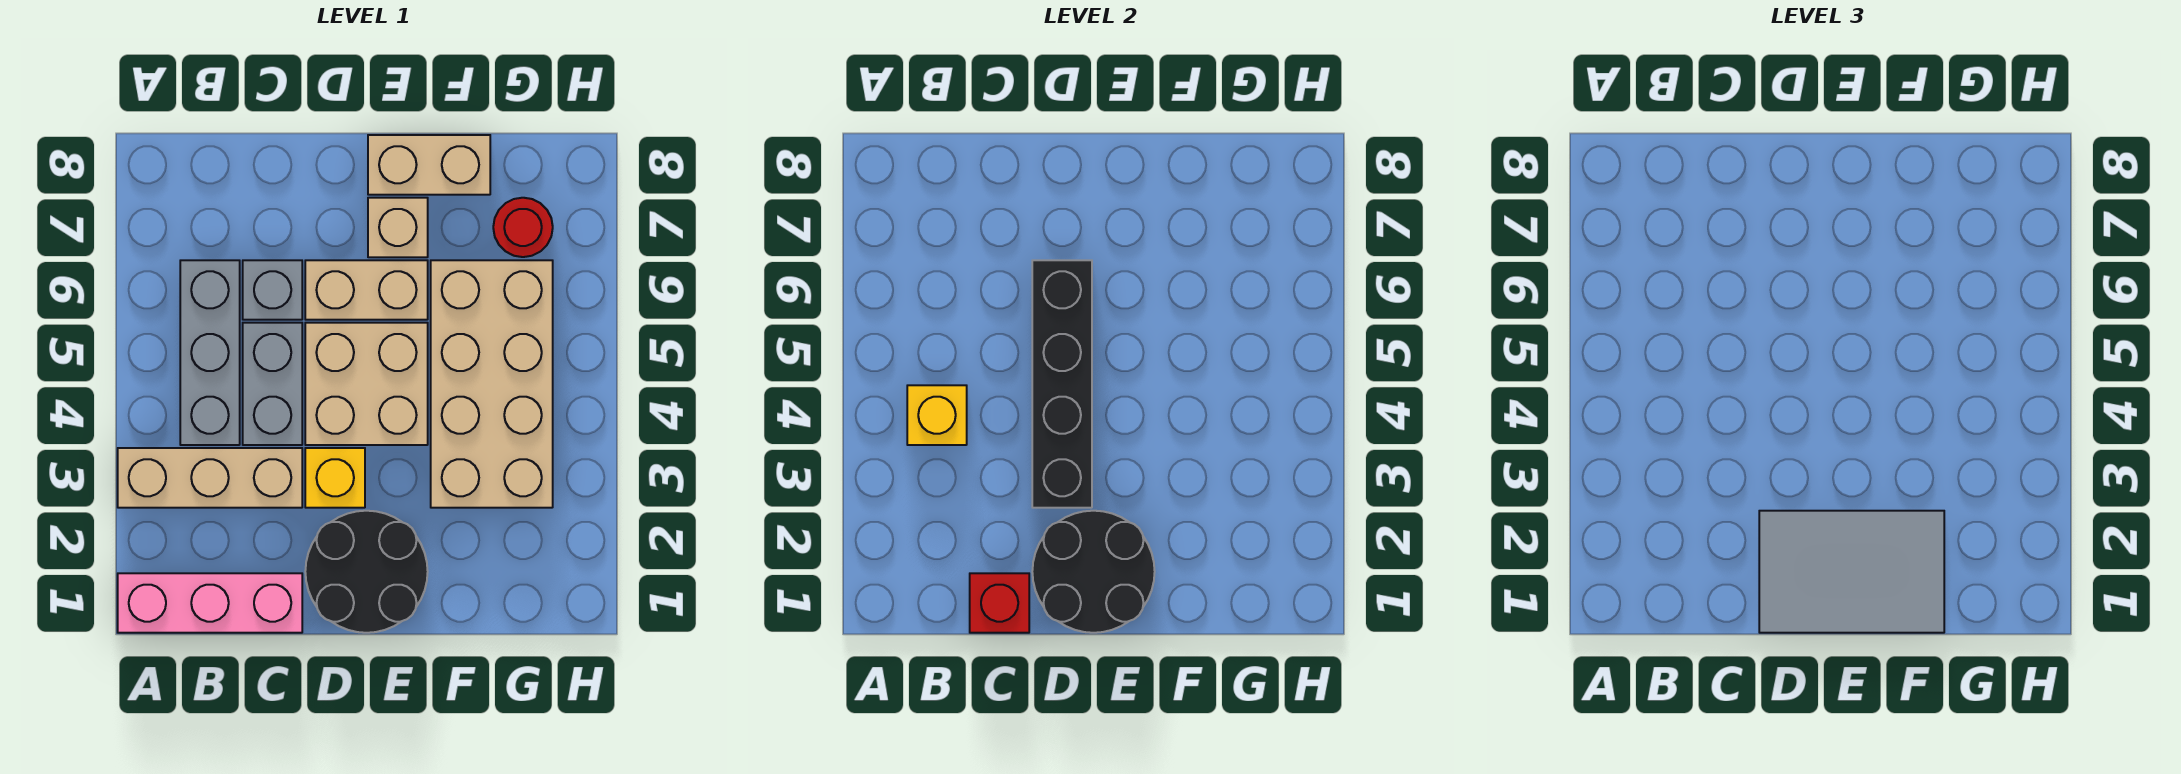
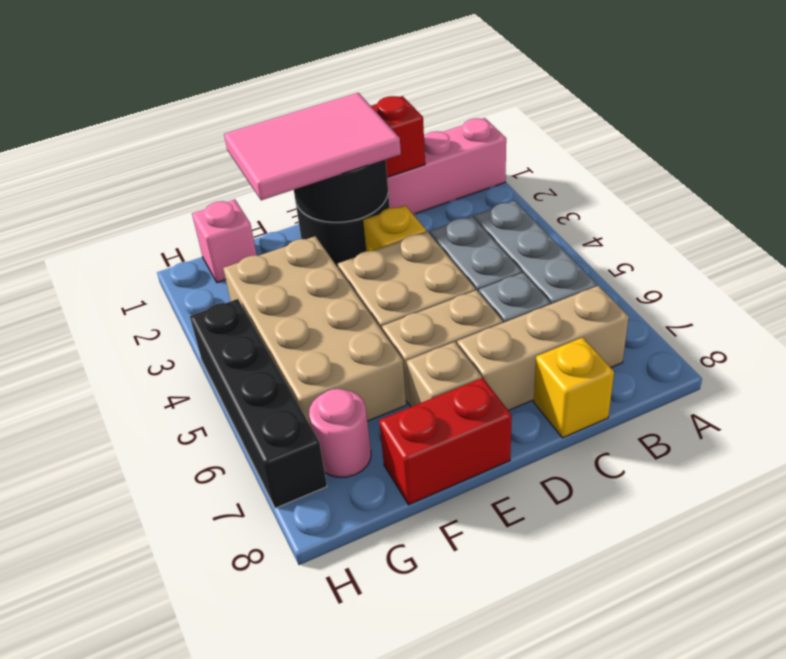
tan brick A3:C3 level 1 -> tan brick B7:D7 level 1
yellow brick B4 level 2 -> yellow brick C8 level 1
grey tile D1:F2 level 3 -> pink tile D1:F2 level 3
black brick D3:D6 level 2 -> black brick H4:H7 level 1
tan brick E8:F8 level 1 -> red brick E8:F8 level 1
none -> pink brick G1 level 1
red round brick G7 level 1 -> pink round brick G7 level 1

